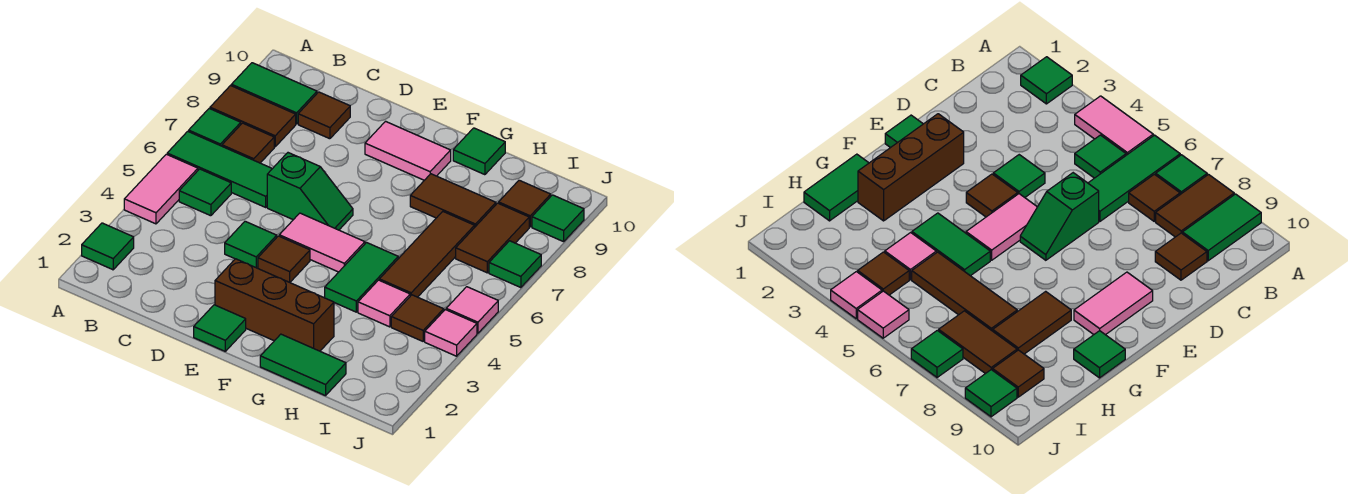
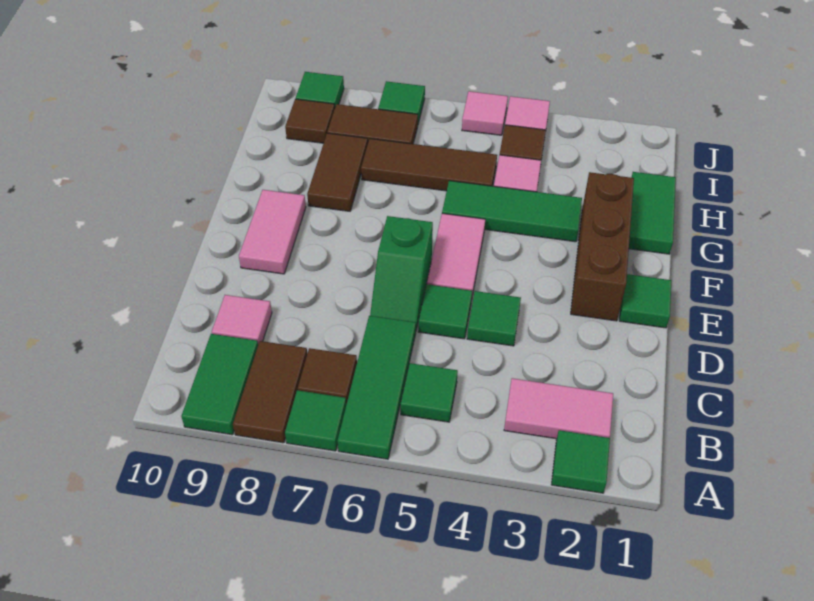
pink tile A4:A5 level 1 -> pink tile B2:B3 level 1
brown tile C9 level 1 -> pink tile C9 level 1
green slope D6:E6 level 1 top D -> green slope D6:E6 level 1 top E
brown tile E4 level 1 -> none
green tile G4:G5 level 1 -> green tile G3:G5 level 1
green tile G10 level 1 -> green tile D5 level 1

